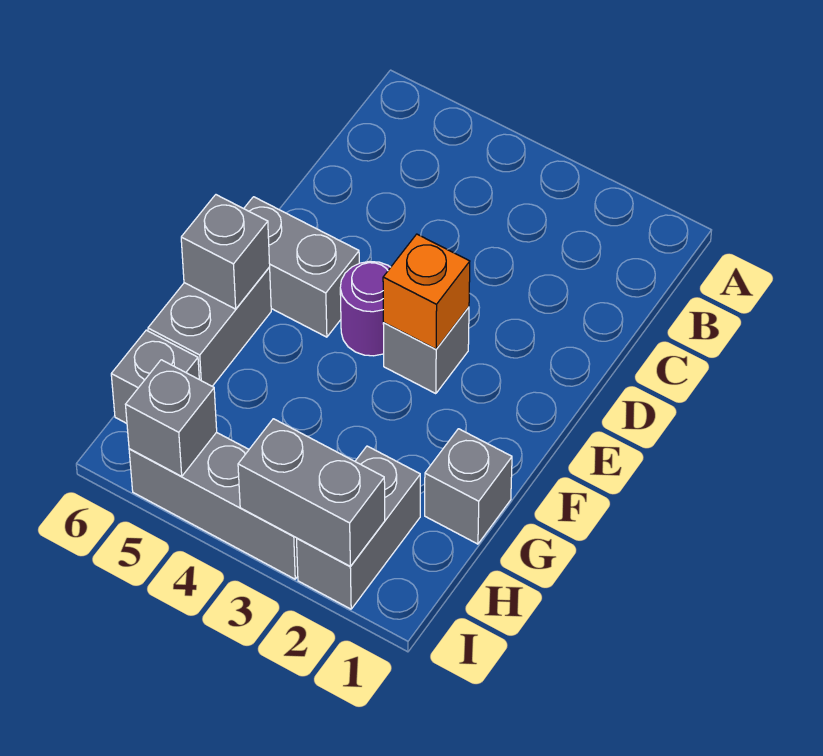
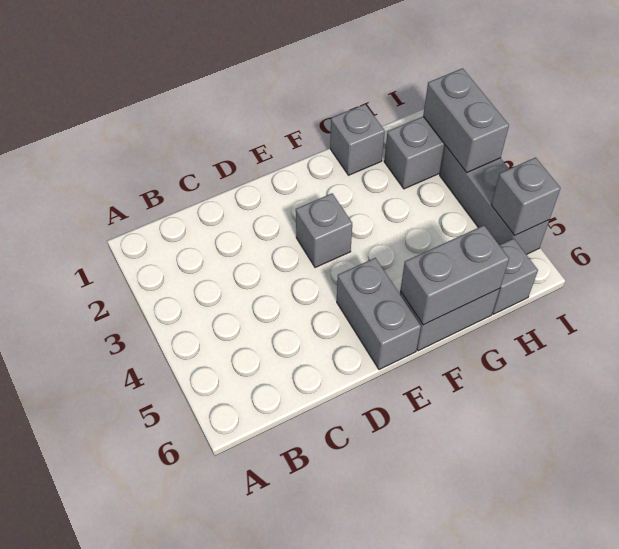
orange brick E3 level 2 -> none
purple round brick E4 level 1 -> none
grey brick F6 level 2 -> grey brick F6:G6 level 2

